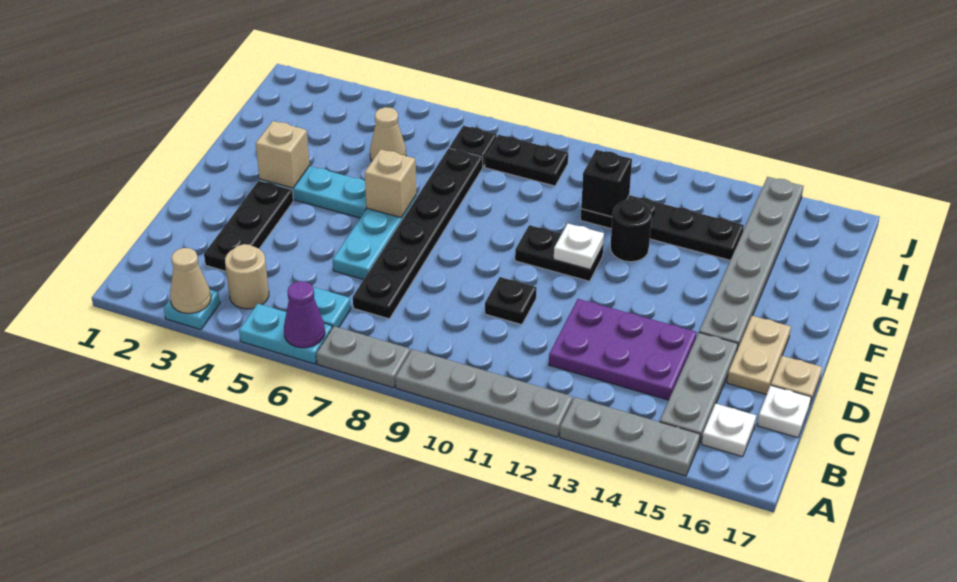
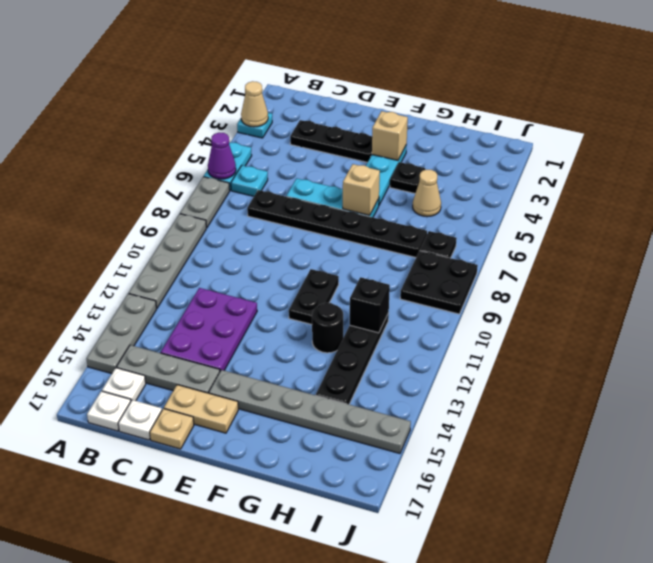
tan round brick B4 level 1 -> none
black plate D10 level 1 -> black plate G4 level 1
white plate F11 level 2 -> white plate B17 level 1
black plate I8:I9 level 1 -> black plate I8:J9 level 1

